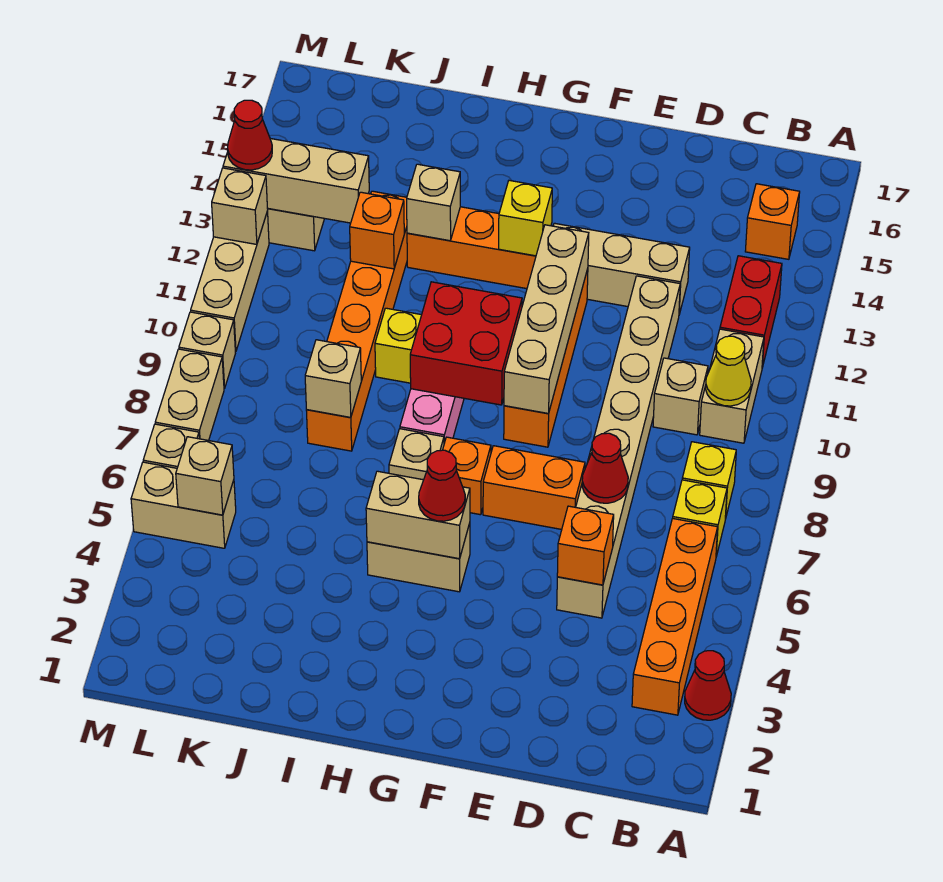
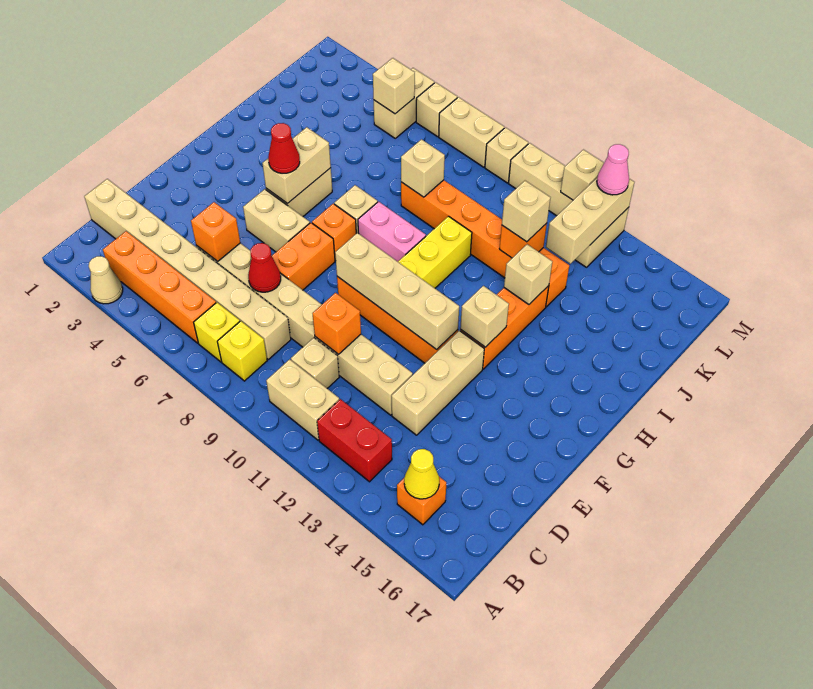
red cone A3 level 1 -> tan cone A3 level 1
yellow cone B10 level 2 -> yellow cone B15 level 2
none -> tan brick C1:C8 level 1
none -> orange brick D10 level 2
none -> tan brick F5:F6 level 1
red brick G9:H10 level 2 -> none
yellow brick G13 level 2 -> tan brick G13 level 2
none -> tan brick J12 level 3
red cone M13 level 3 -> pink cone M13 level 3

